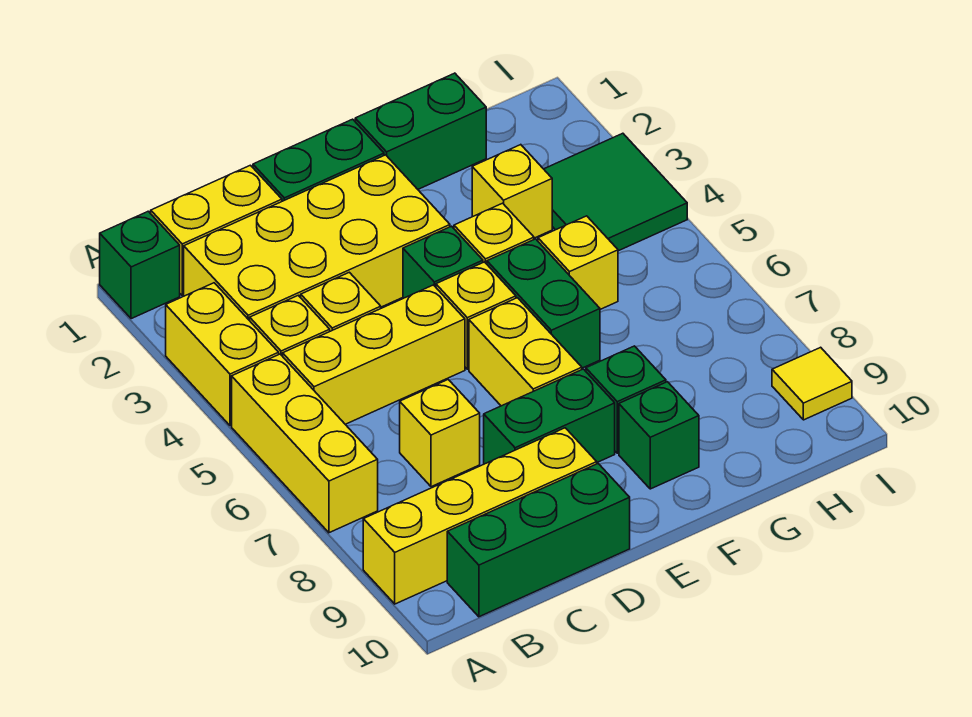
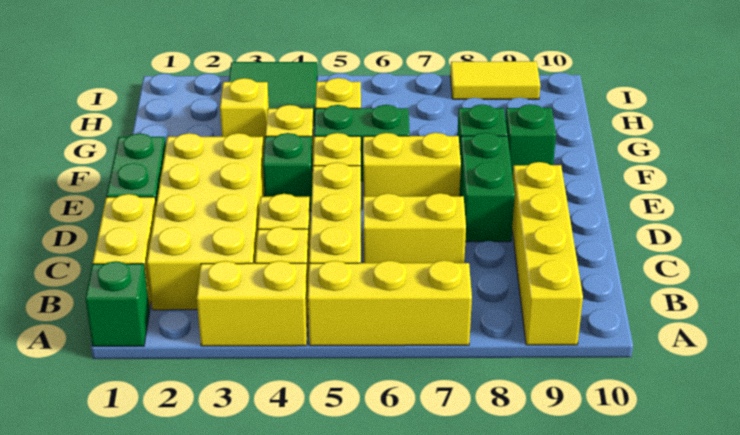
green brick B10:D10 level 1 -> none
yellow brick C7 level 1 -> yellow brick C6:C7 level 1
green brick F1:G1 level 1 -> none
yellow tile I9 level 1 -> yellow tile I8:I9 level 1

